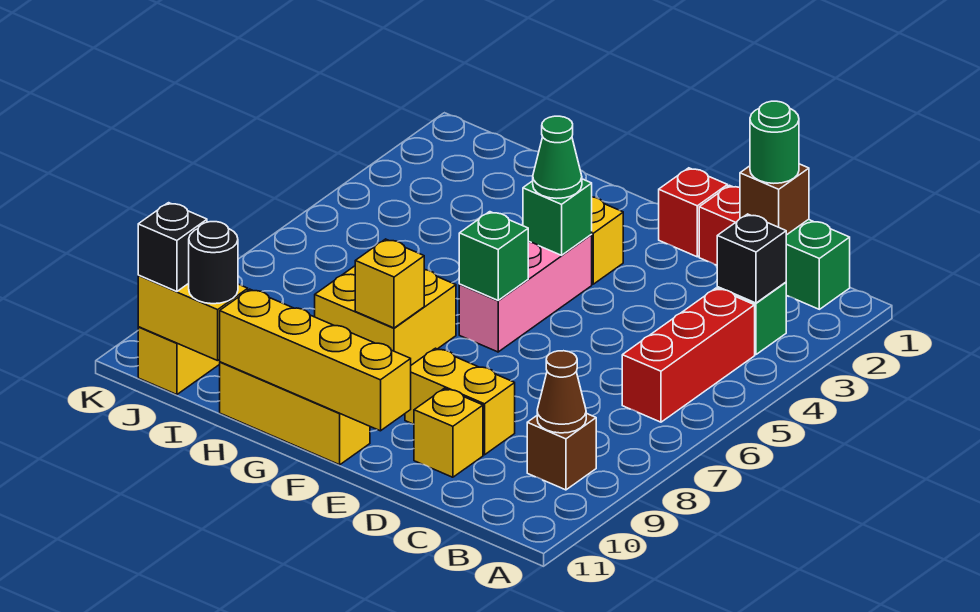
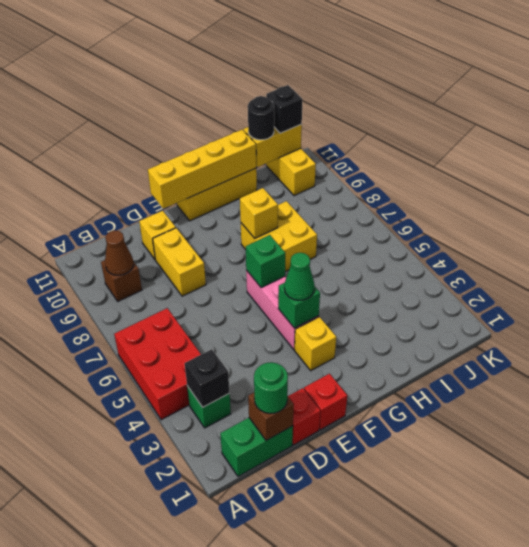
red brick B4:B6 level 1 -> red brick A4:B6 level 1
yellow brick D9:E9 level 1 -> yellow brick D8:D9 level 1

